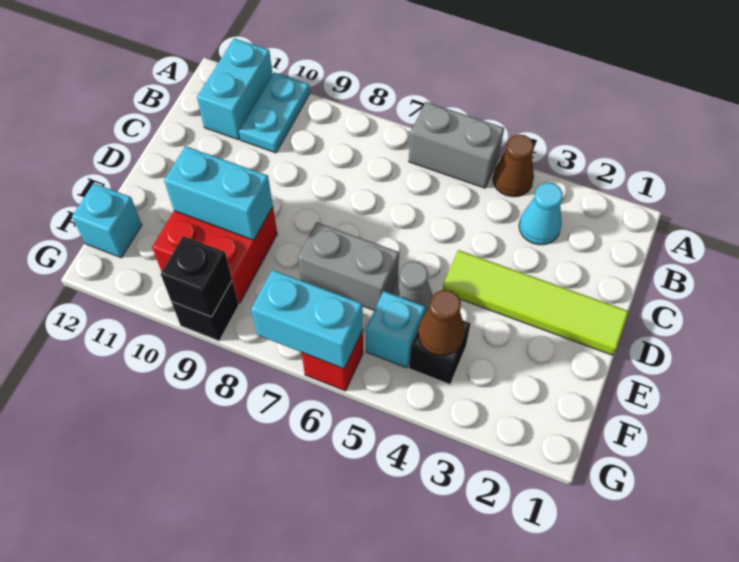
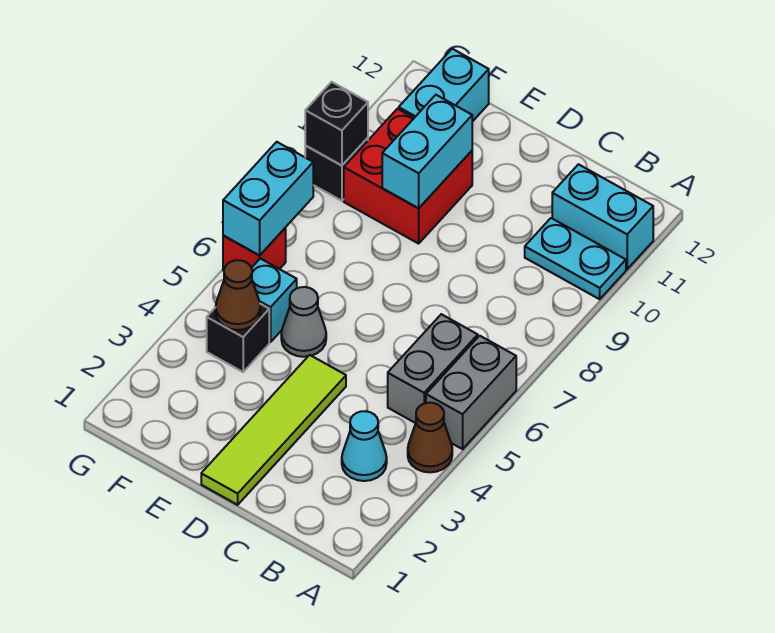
grey brick E6:E7 level 1 -> grey brick B5:B6 level 1
cyan brick F12 level 1 -> cyan brick F11:F12 level 1

